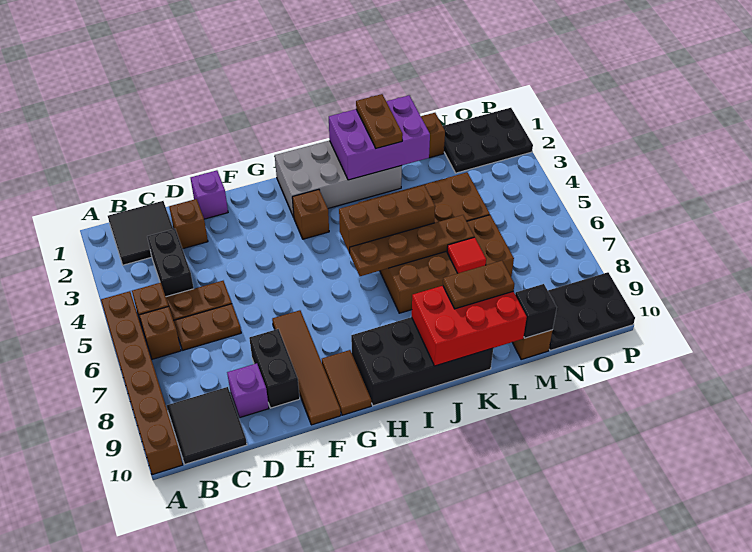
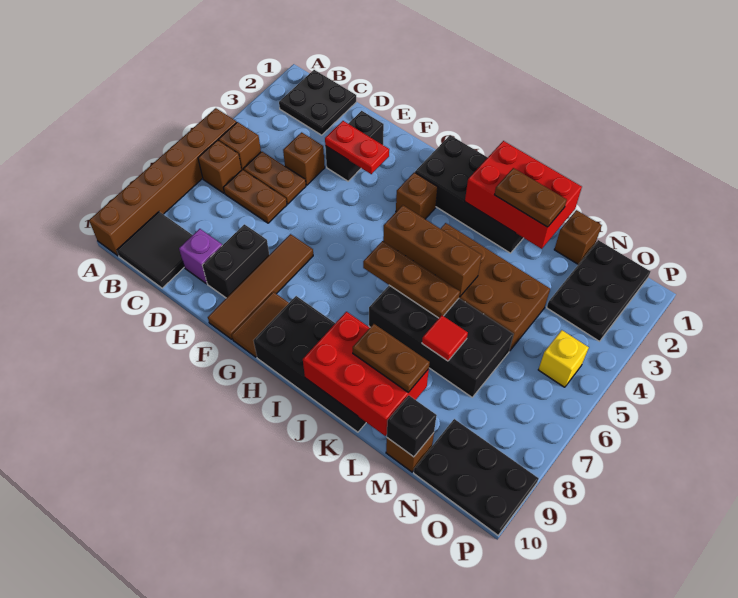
black tile B1:C2 level 1 -> black plate B1:C2 level 1
black brick C3:C4 level 1 -> black brick E2:E3 level 1
brown brick D2 level 1 -> brown brick D4 level 1
purple brick E1 level 1 -> none
none -> red plate E3:F3 level 2
grey brick H1:K2 level 1 -> black brick H1:K2 level 1
brown plate I6:L6 level 2 -> brown plate I6:K6 level 2
purple brick J1:L2 level 2 -> red brick J1:L2 level 2
brown brick J6:M7 level 1 -> black brick J6:M7 level 1
brown plate K1:K2 level 3 -> brown plate K2:L2 level 3
black plate N1:P2 level 1 -> black plate N1:O3 level 1
none -> yellow brick O5 level 1

